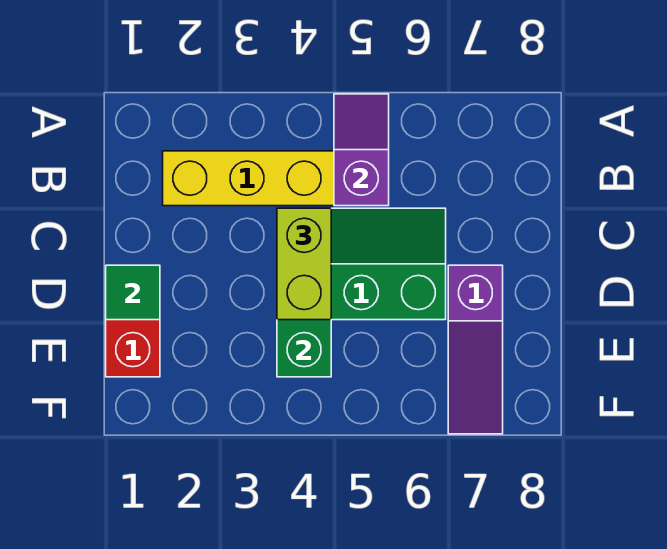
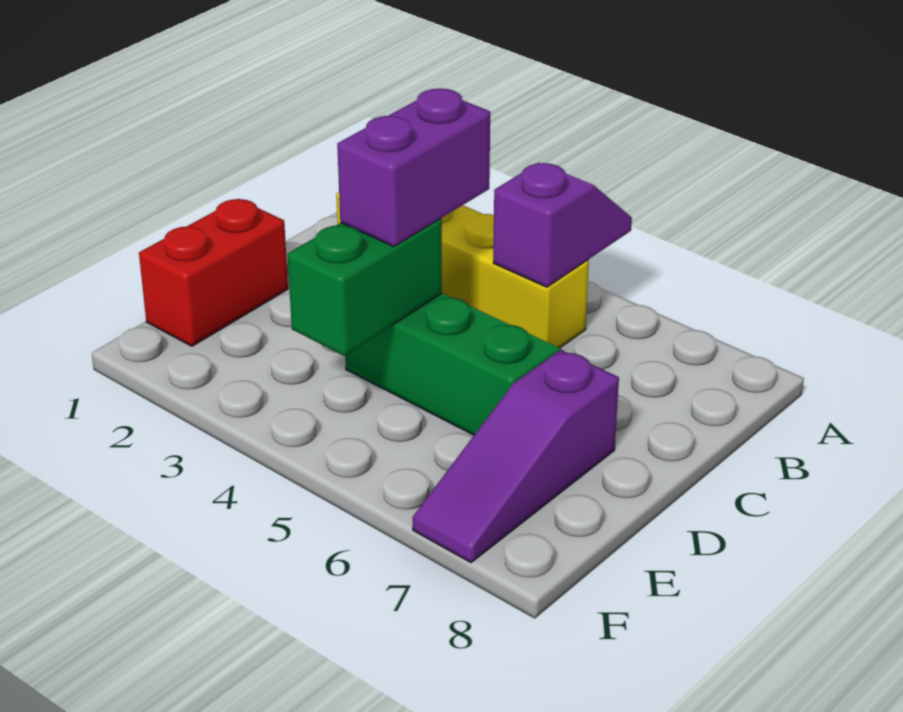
lime brick C4:D4 level 3 -> purple brick C4:D4 level 3
green tile D1 level 2 -> none

